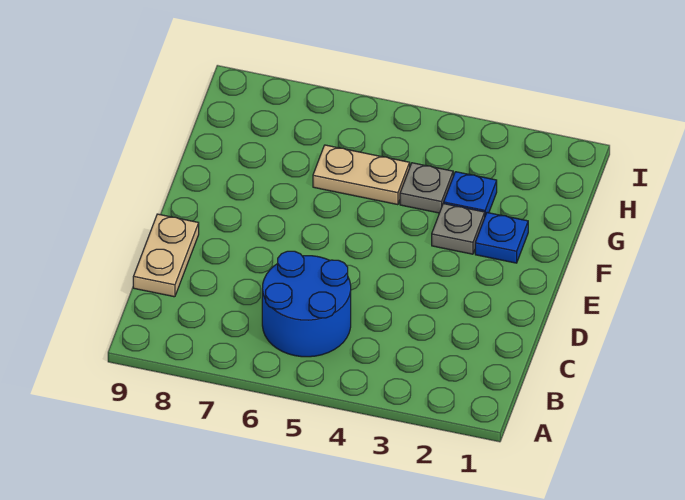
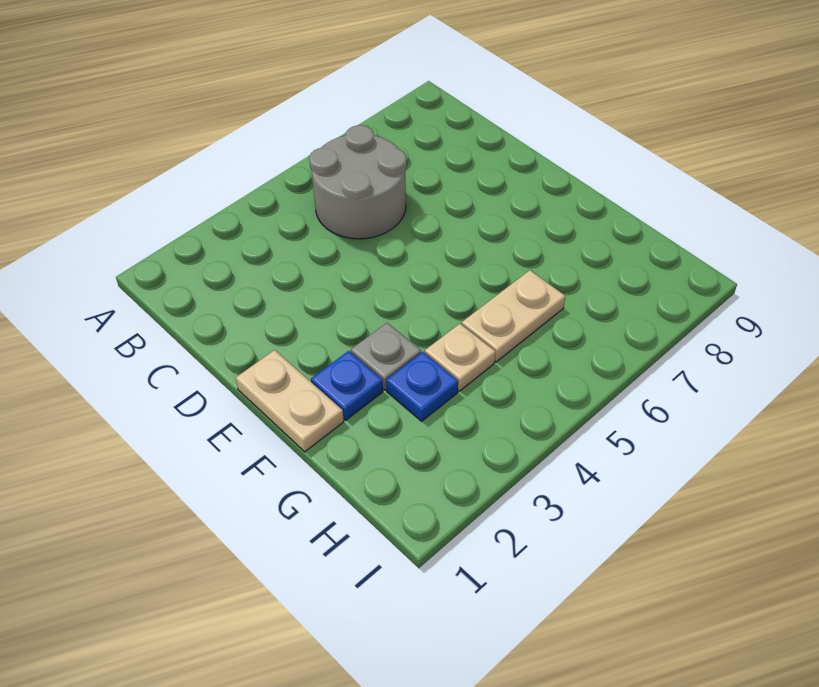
blue round brick B5:C6 level 1 -> grey round brick B5:C6 level 1
tan plate C9:D9 level 1 -> tan plate E1:F1 level 1
grey plate G4 level 1 -> tan plate G4 level 1

